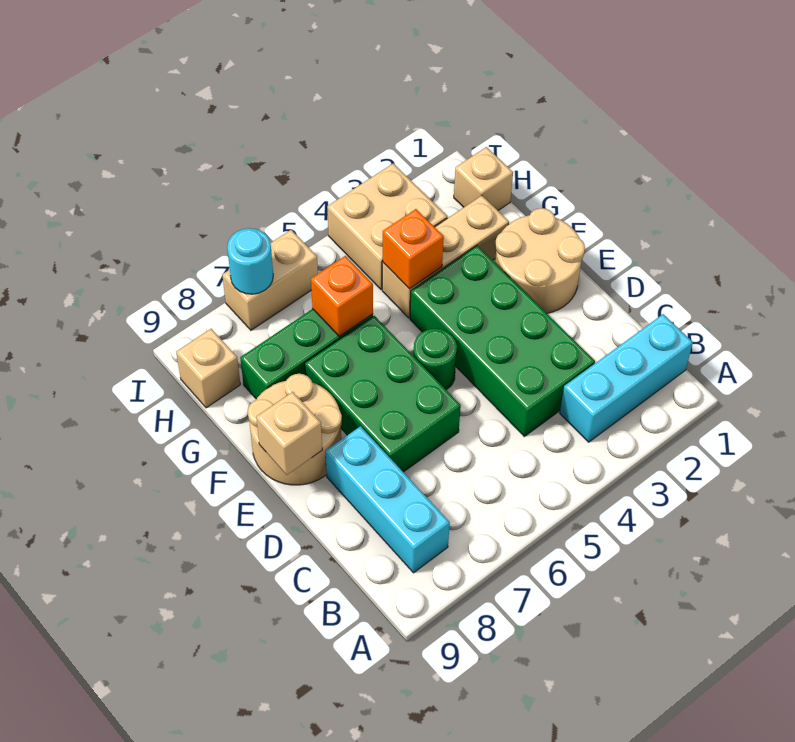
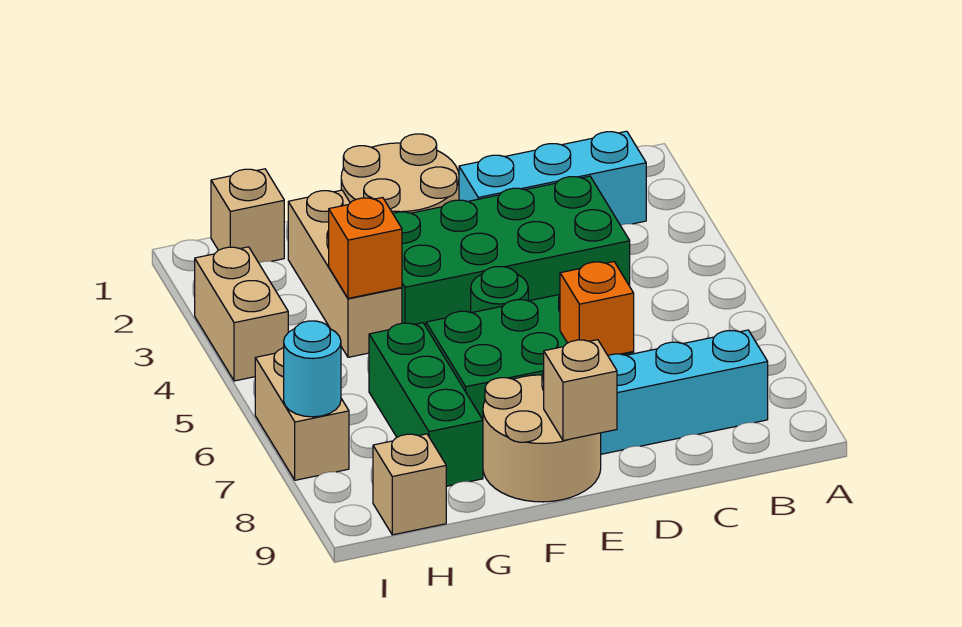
cyan brick B1:B3 level 1 -> cyan brick B2:D2 level 1
orange brick G6 level 2 -> orange brick D7 level 2
tan brick H3:I4 level 1 -> tan brick I3:I4 level 1

